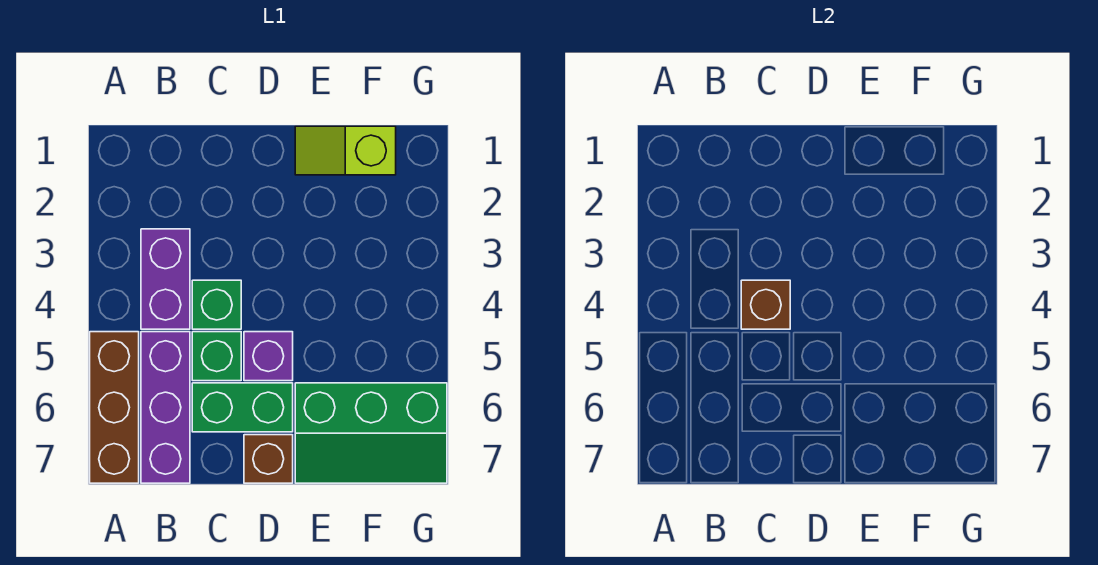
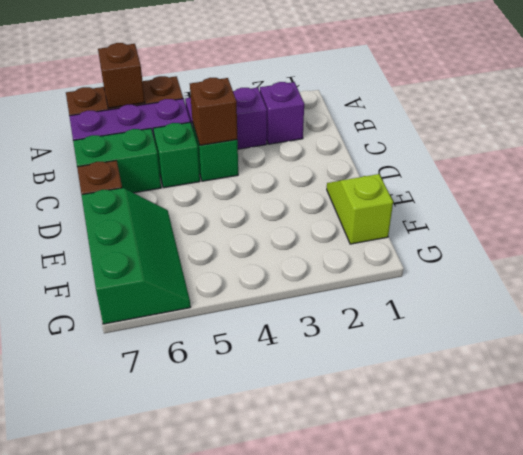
none -> brown brick A6 level 2
green brick C6:D6 level 1 -> green brick C6:C7 level 1
purple brick D5 level 1 -> purple brick B2 level 1
green slope E6:G7 level 1 top 6 -> green slope E6:G7 level 1 top 7

